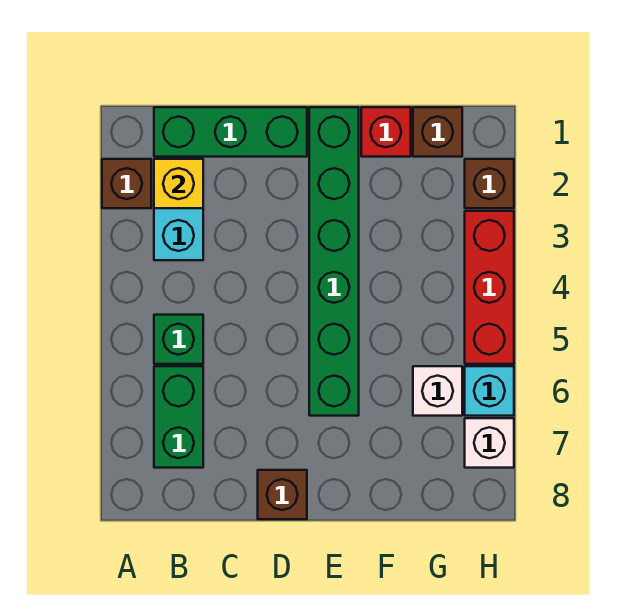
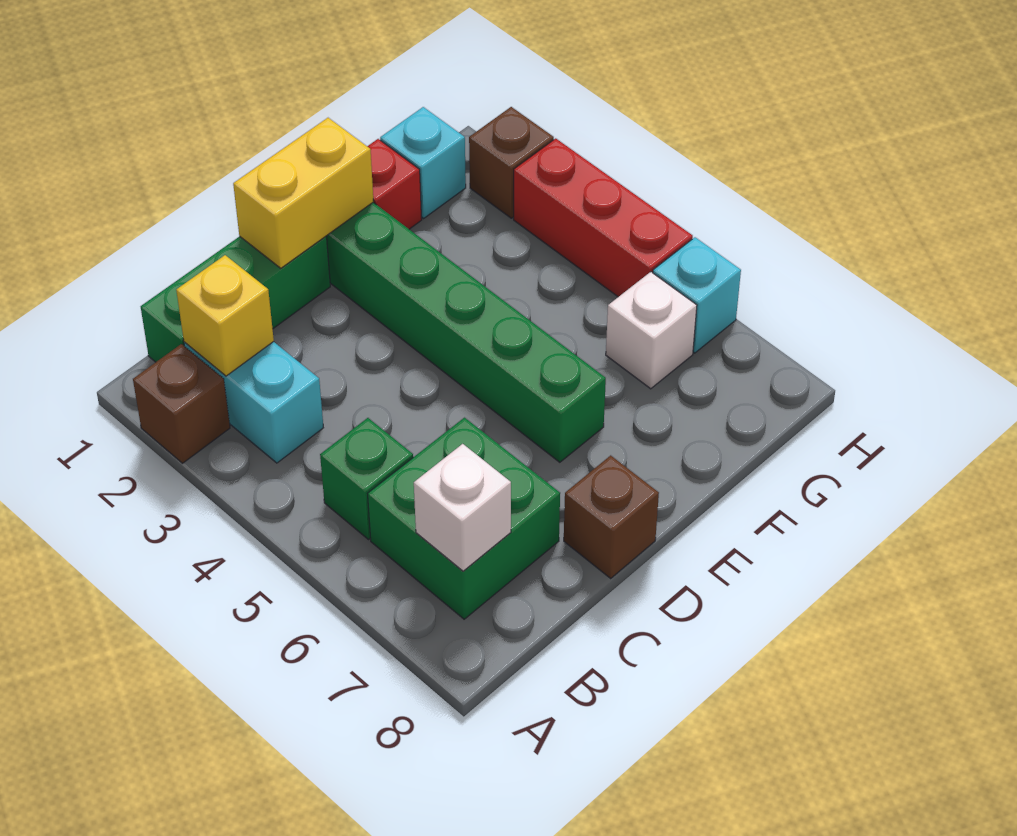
green brick B6:B7 level 1 -> green brick B6:C7 level 1
none -> yellow brick D1:E1 level 2
brown brick G1 level 1 -> cyan brick G1 level 1
white brick H7 level 1 -> white brick B7 level 2

